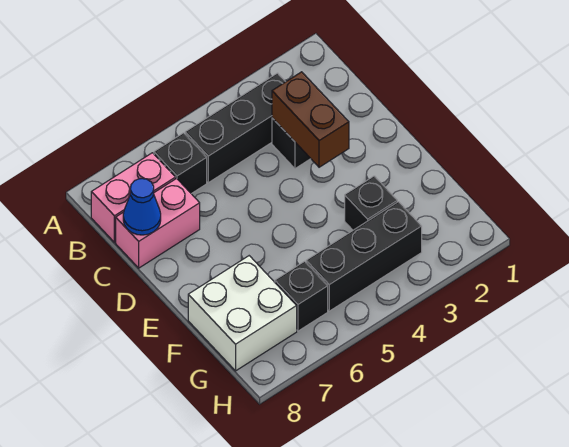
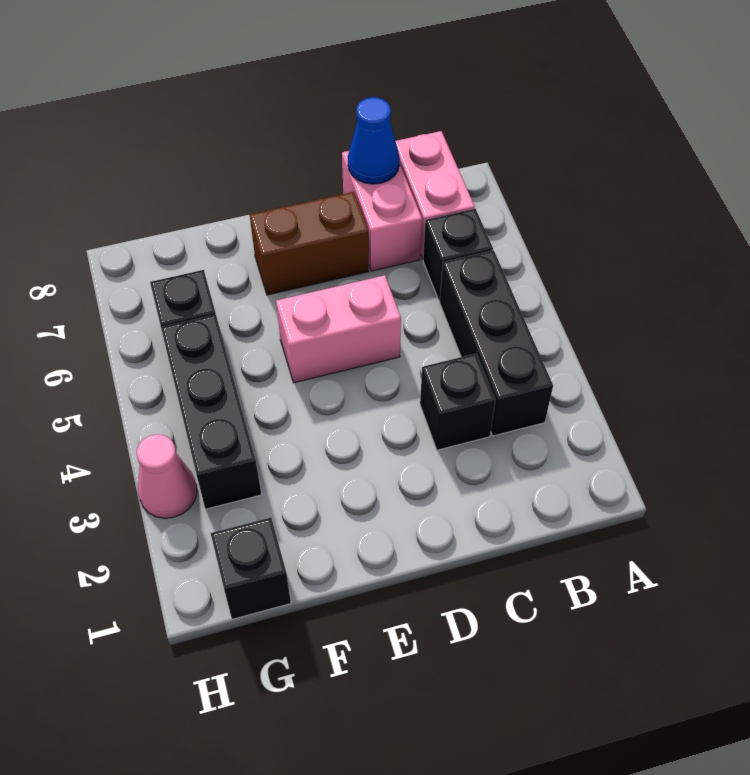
brown brick C3:D3 level 2 -> brown brick D7:E7 level 1
none -> pink brick D5:E5 level 1
black brick F3 level 1 -> black brick G1 level 1
white brick F7:G8 level 1 -> none
none -> pink cone H3 level 1

